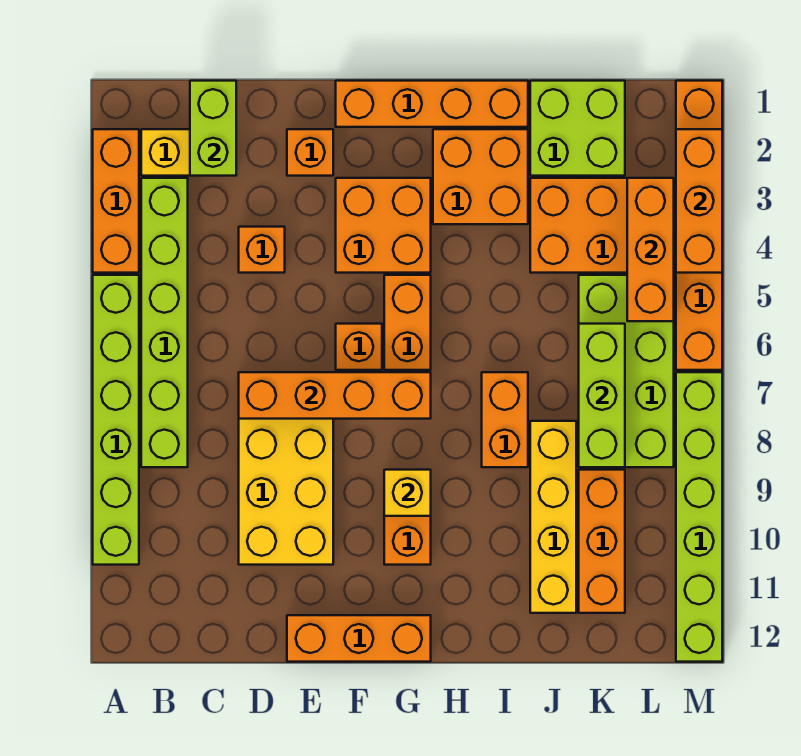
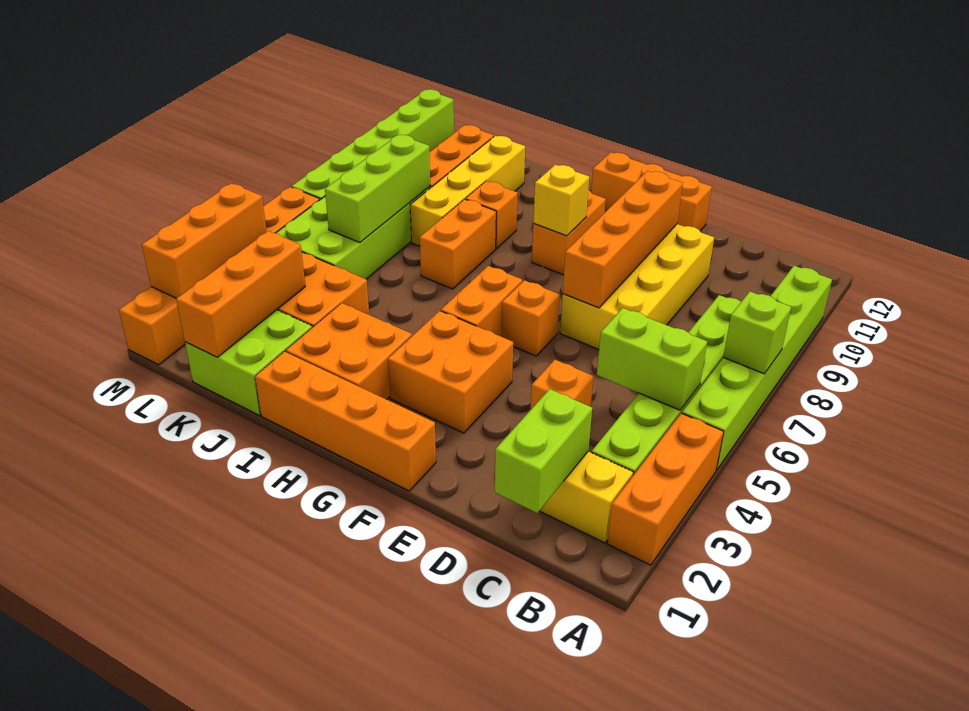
none -> lime brick A7 level 2
none -> lime brick B5:C5 level 2
orange brick D7:G7 level 2 -> orange brick E7:E10 level 2
orange brick E2 level 1 -> orange brick I9 level 1
orange brick L3:L5 level 2 -> orange brick K1:K3 level 2

